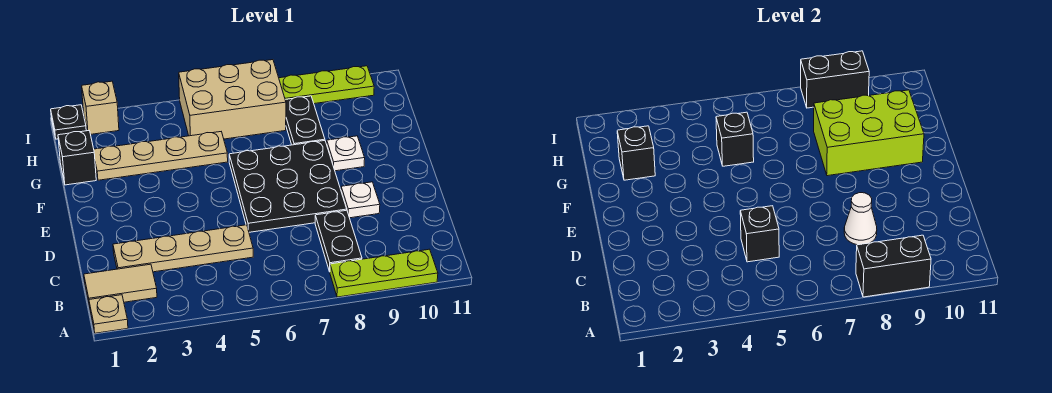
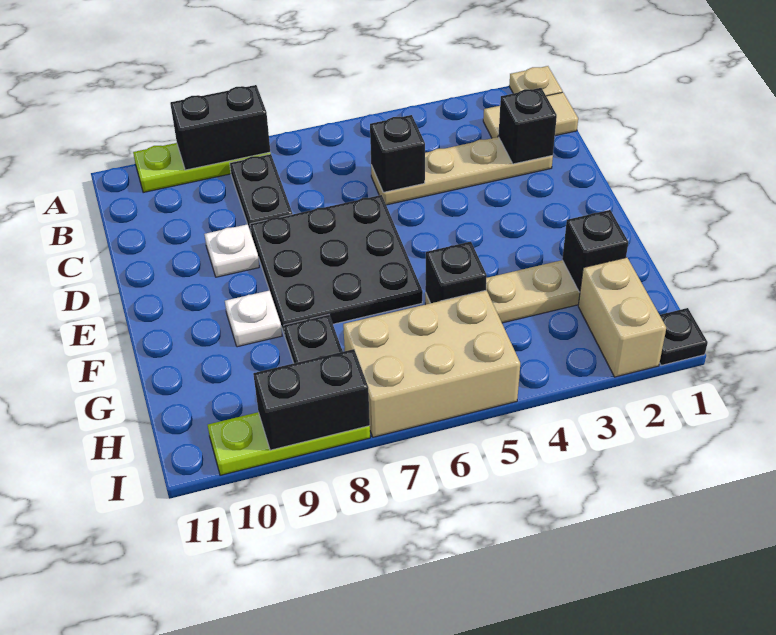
white cone C8 level 2 -> none
lime brick F8:G10 level 2 -> none
black brick G1 level 1 -> black brick C2 level 2
tan brick I2 level 1 -> tan brick H2:I2 level 1

